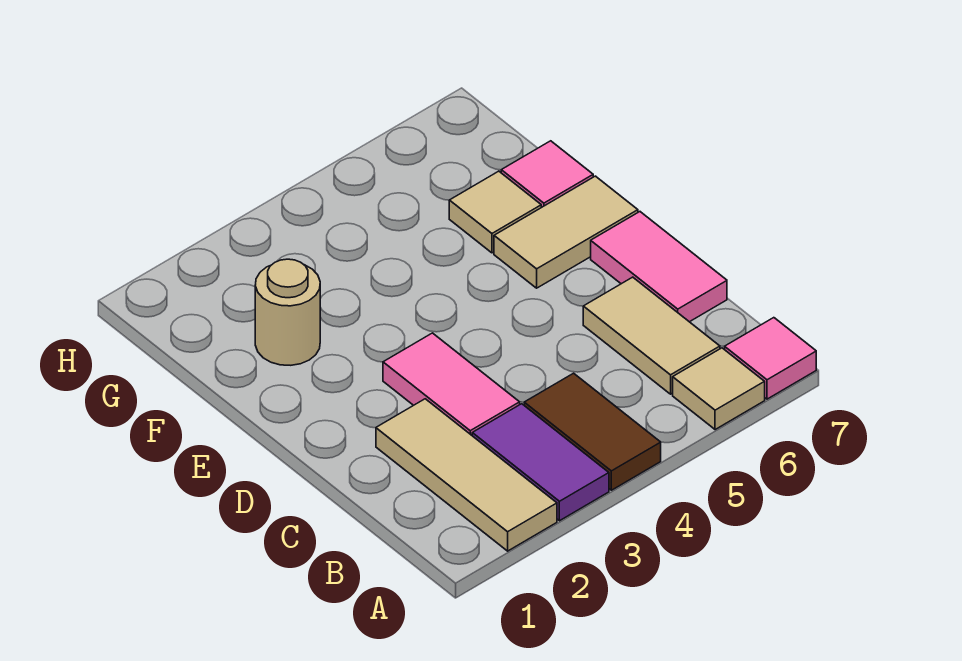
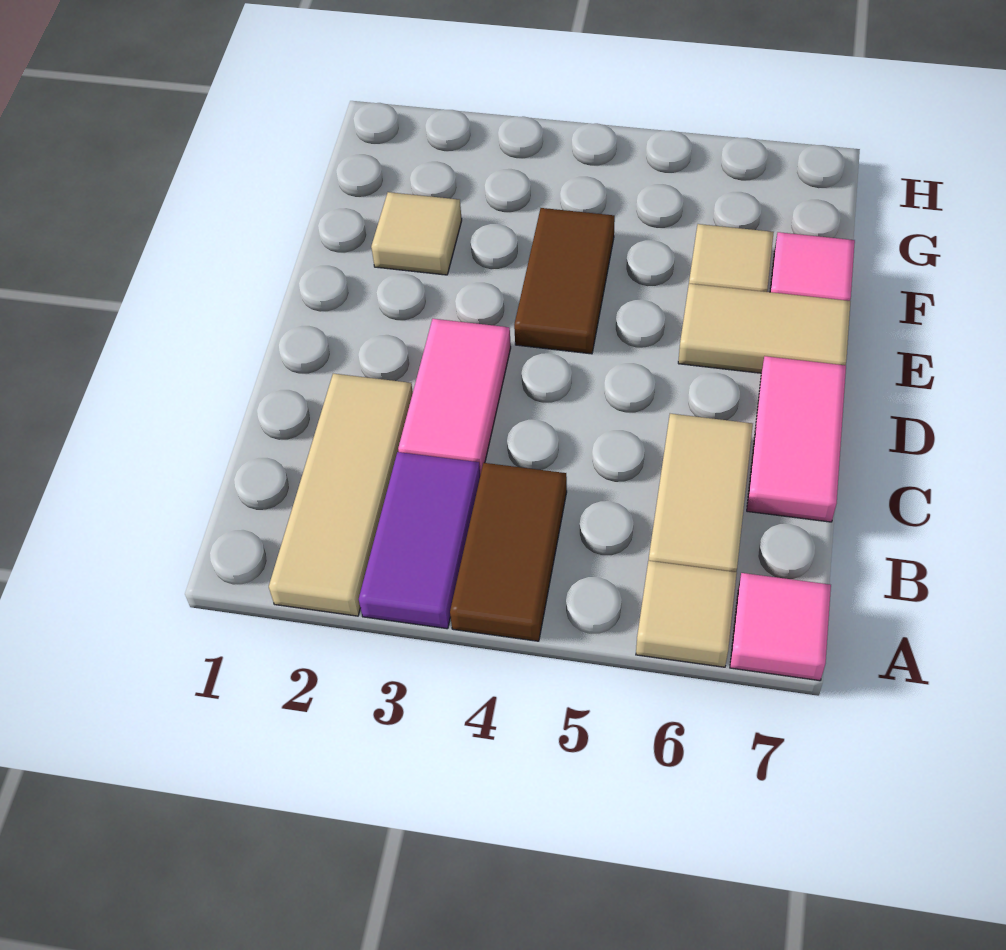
none -> brown tile E4:F4 level 1
tan round brick F2 level 1 -> tan tile F2 level 1

